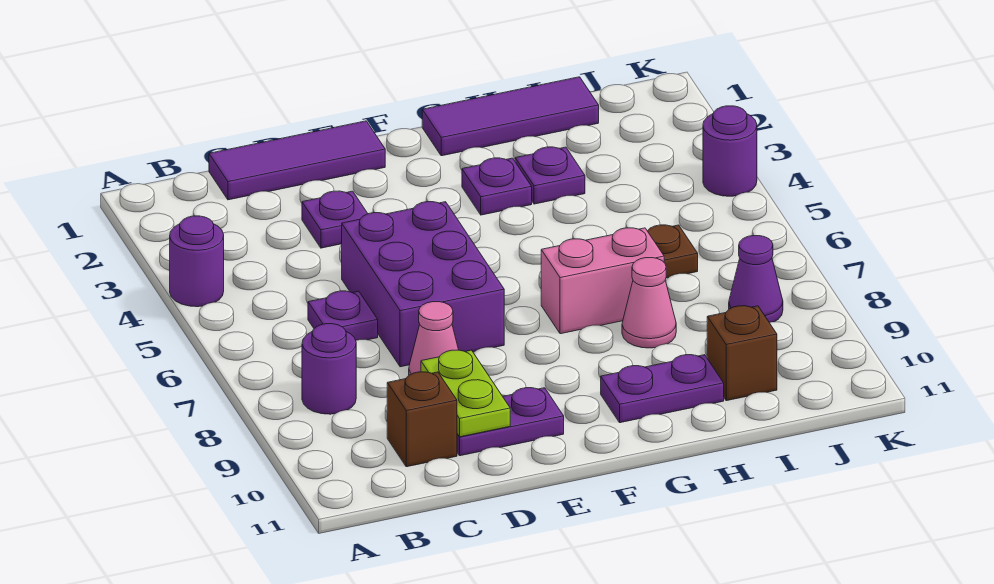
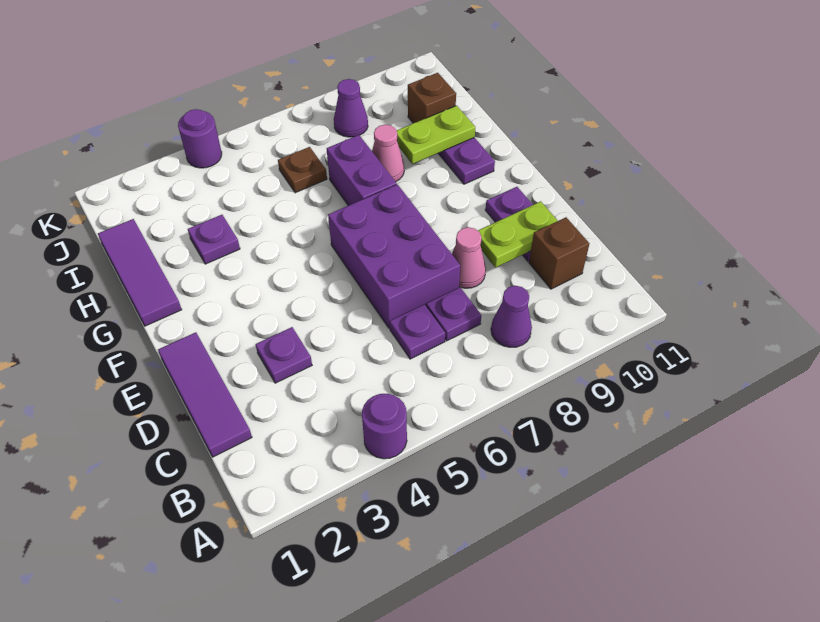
purple round brick B8 level 1 -> purple cone B8 level 1
purple brick D5:E7 level 1 -> purple brick D6:F7 level 1
purple plate G3 level 1 -> purple plate C7 level 1
pink brick G7:H7 level 1 -> purple brick G7:H7 level 1
none -> lime plate H9:H10 level 2

